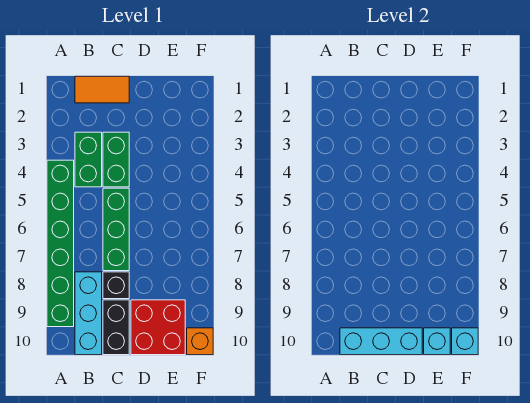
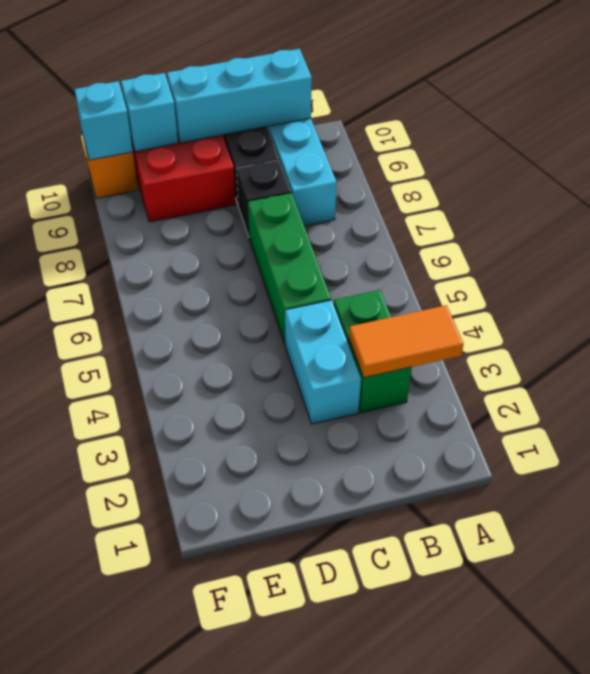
green brick A4:A9 level 1 -> none
orange tile B1:C1 level 1 -> orange tile A3:B3 level 2
green brick C3:C4 level 1 -> cyan brick C3:C4 level 1

